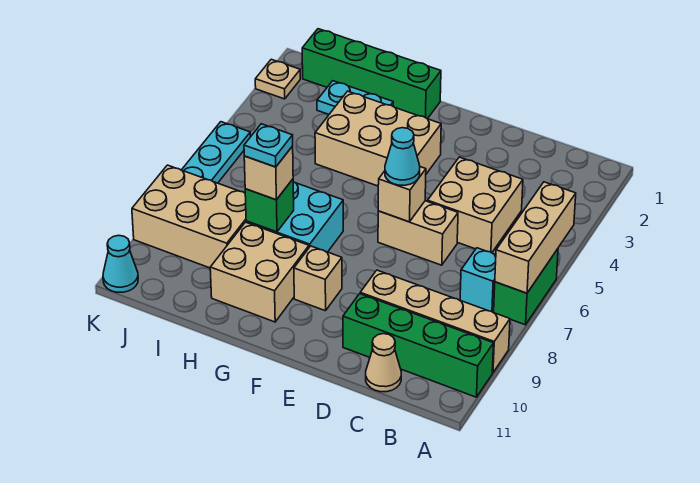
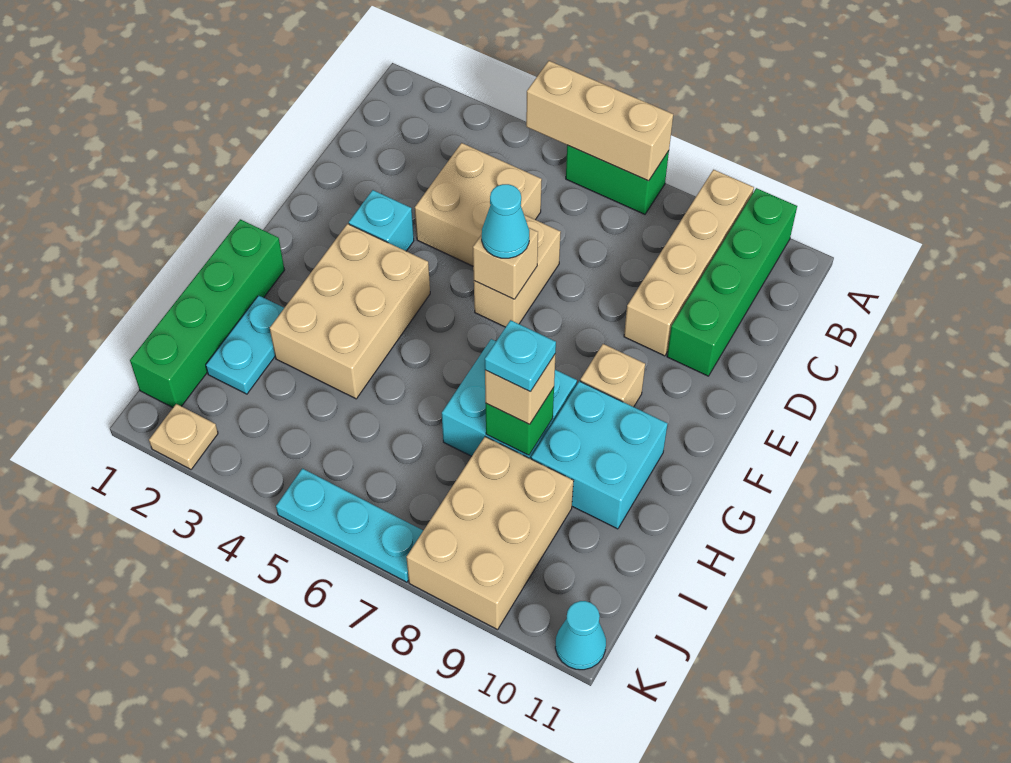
cyan brick B7 level 1 -> cyan brick E3 level 1
tan cone C11 level 1 -> none
tan brick G9:H10 level 1 -> cyan brick G9:H10 level 1

